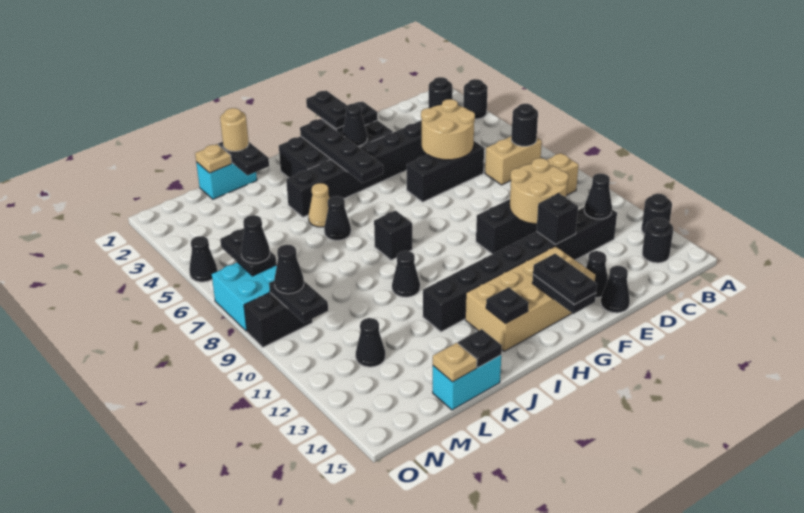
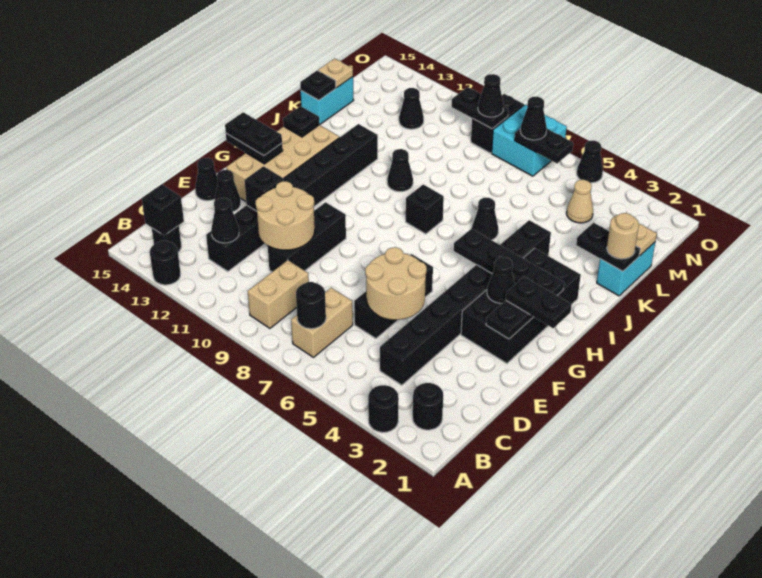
none -> black brick B14 level 2
tan cone J5 level 1 -> tan cone M4 level 1

